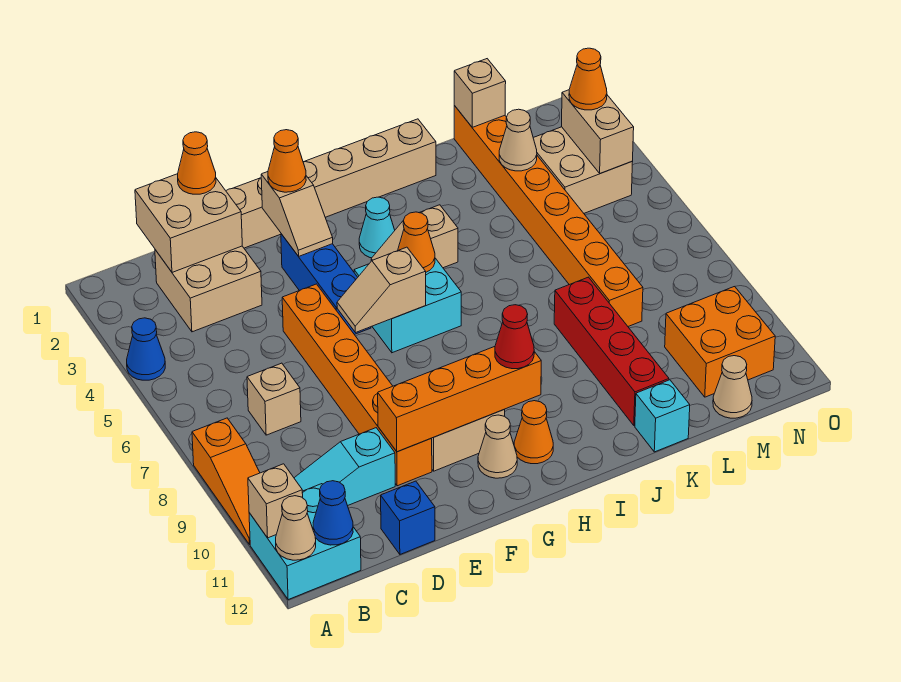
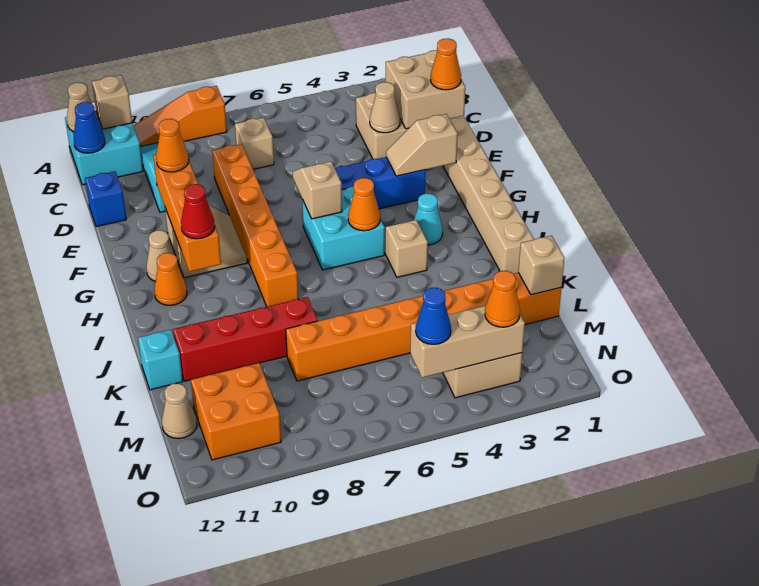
blue cone A4 level 1 -> blue cone N5 level 3
orange brick E5:E10 level 1 -> orange brick D8:I8 level 1
orange cone F2 level 3 -> orange cone E10 level 3
tan cone L3 level 2 -> tan cone D3 level 2
tan brick N3:N4 level 2 -> tan brick N3:N5 level 2

